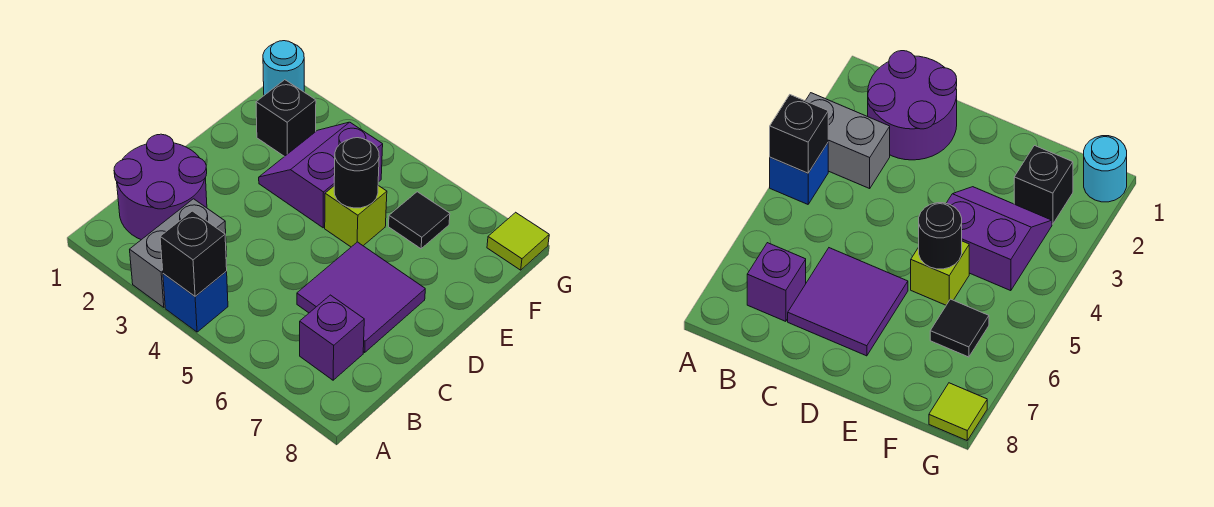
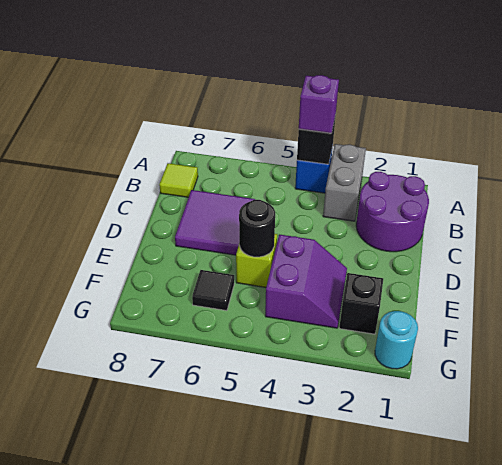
purple brick B7 level 1 -> purple brick A4 level 3
lime tile G8 level 1 -> lime tile B8 level 1

